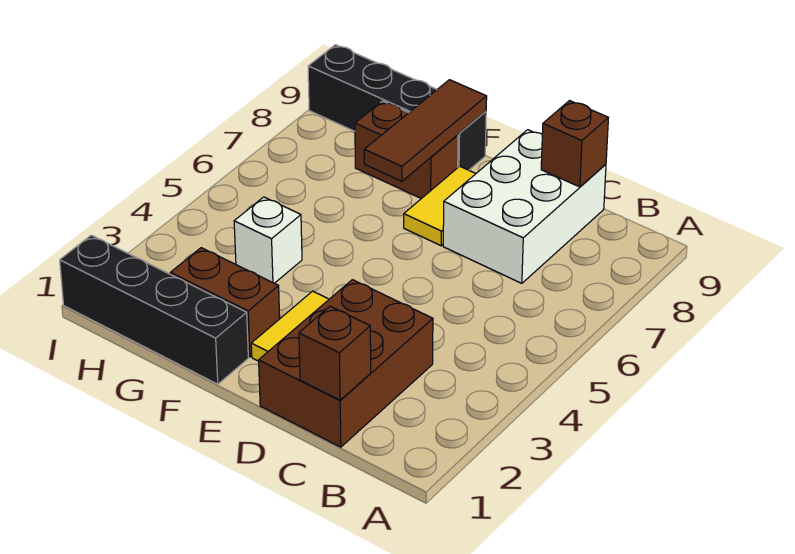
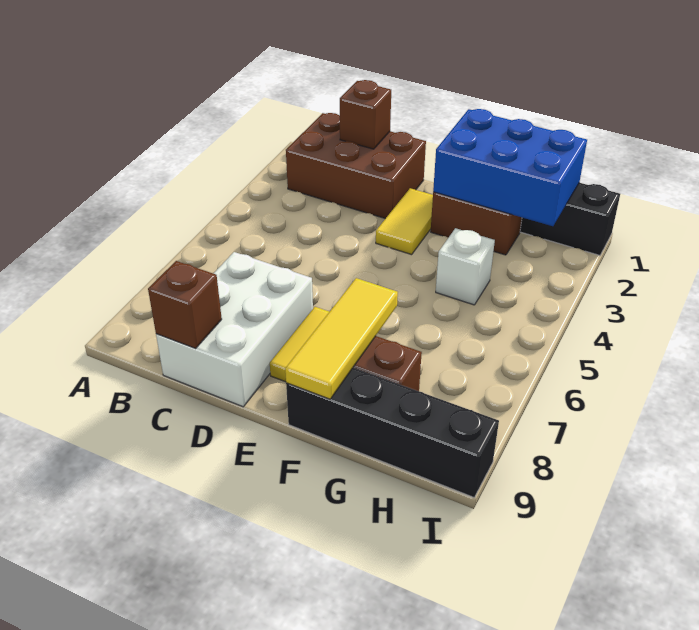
brown brick C1:D3 level 1 -> brown brick B1:D2 level 1
none -> blue brick F1:H2 level 2
brown tile F7:F9 level 2 -> yellow tile F7:F9 level 2

